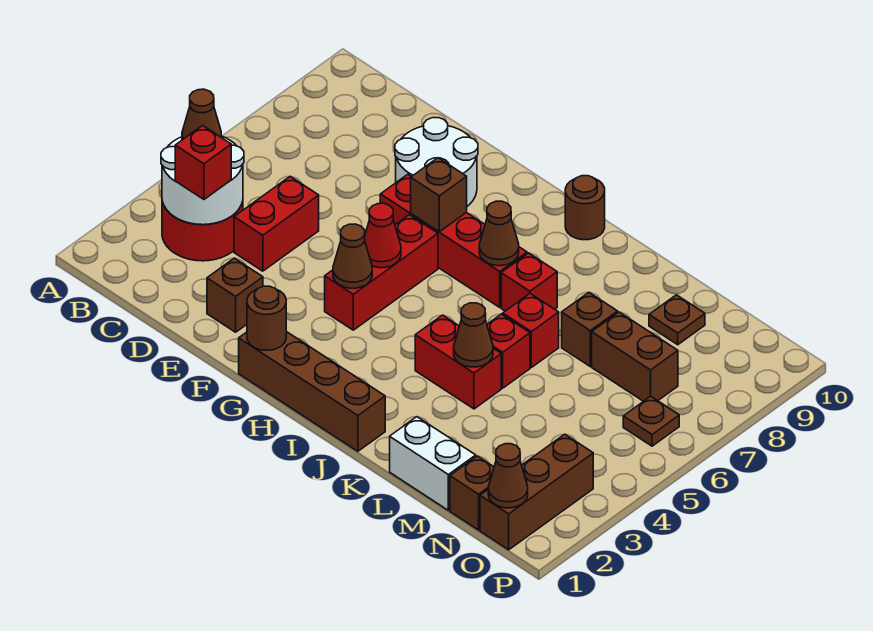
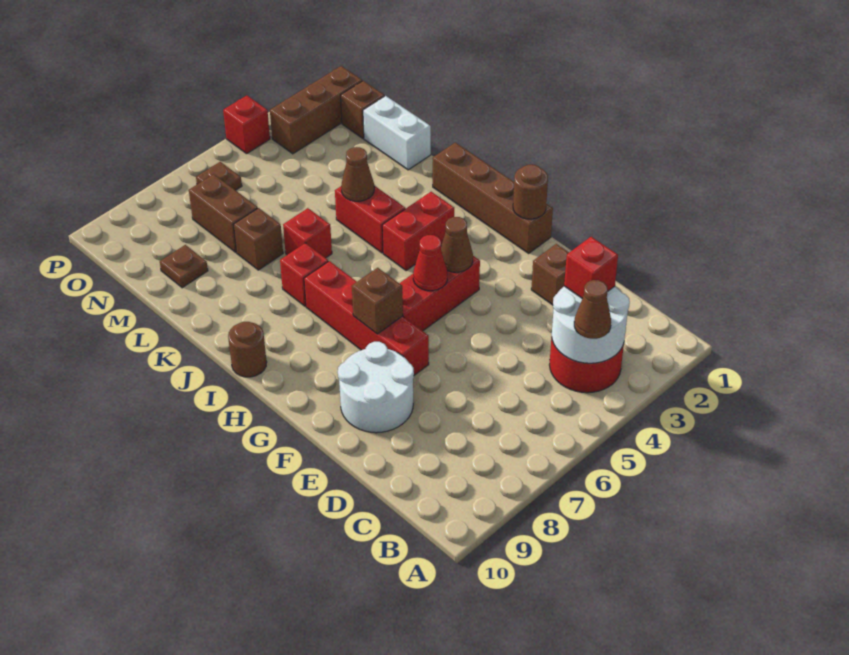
red brick D4:D5 level 1 -> red brick I3:I4 level 1
brown cone I7 level 2 -> none
red brick K5 level 1 -> red brick P4 level 1
brown cone O1 level 2 -> none

